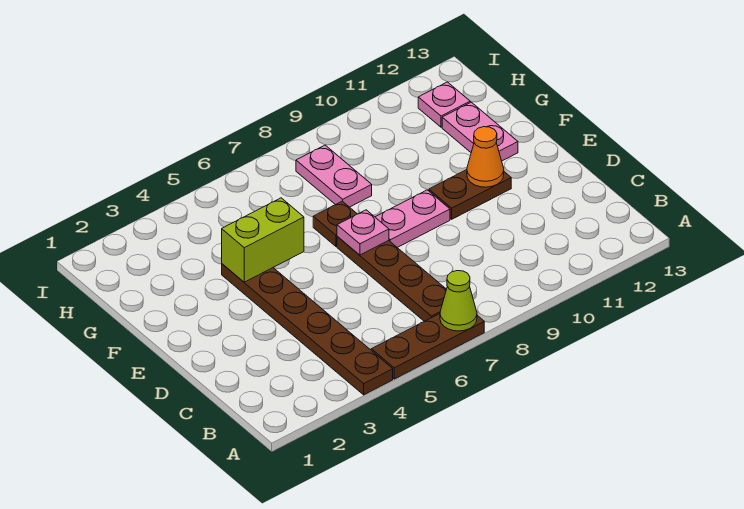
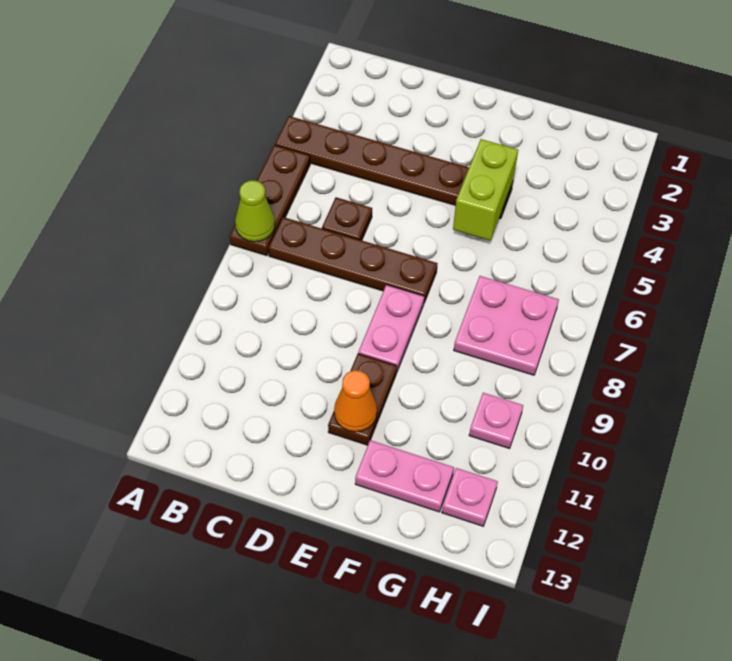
pink plate E7 level 2 -> pink plate H10 level 1
brown plate F7 level 1 -> brown plate C6 level 1
pink plate G8:H8 level 1 -> pink plate G7:H8 level 1

